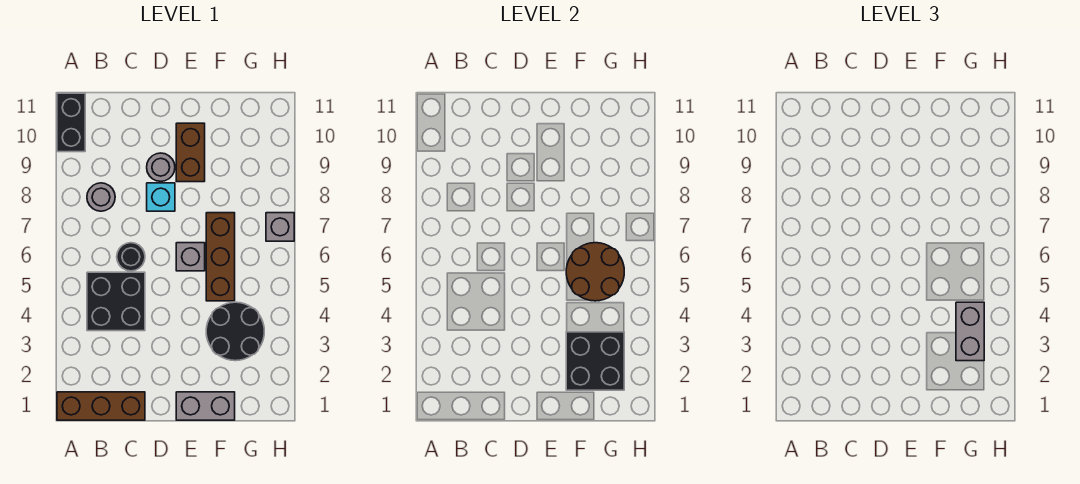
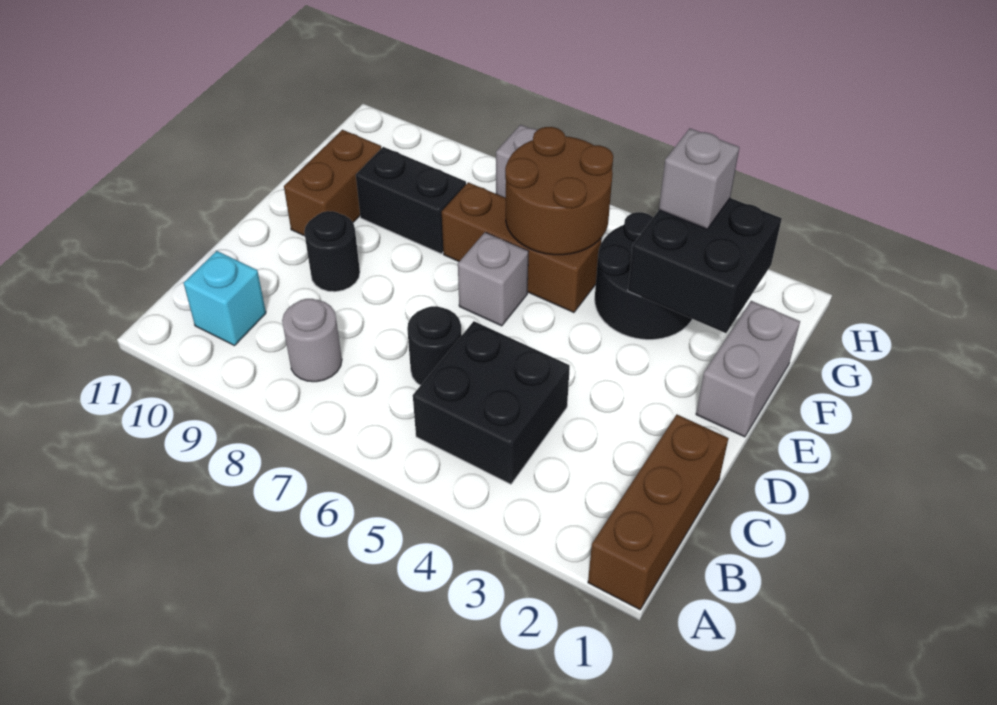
black brick A10:A11 level 1 -> black brick F8:F9 level 1
cyan brick D8 level 1 -> cyan brick B10 level 1
grey round brick D9 level 1 -> black round brick D9 level 1
brown brick E9:E10 level 1 -> brown brick E10:F10 level 1
grey brick G3:G4 level 3 -> grey brick G3 level 3

